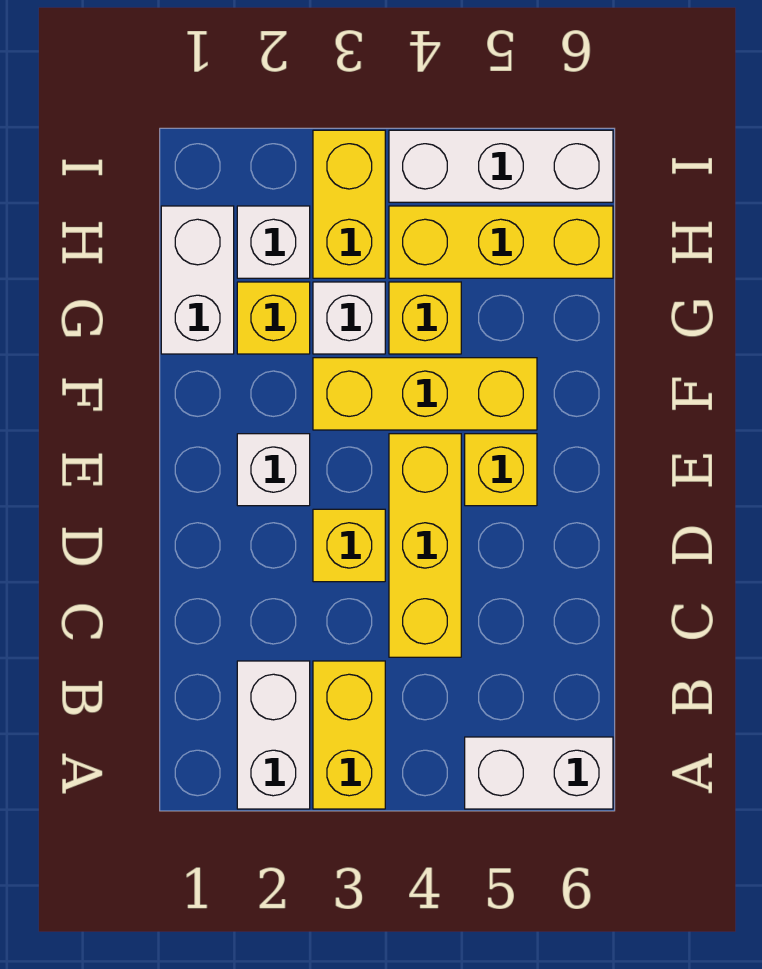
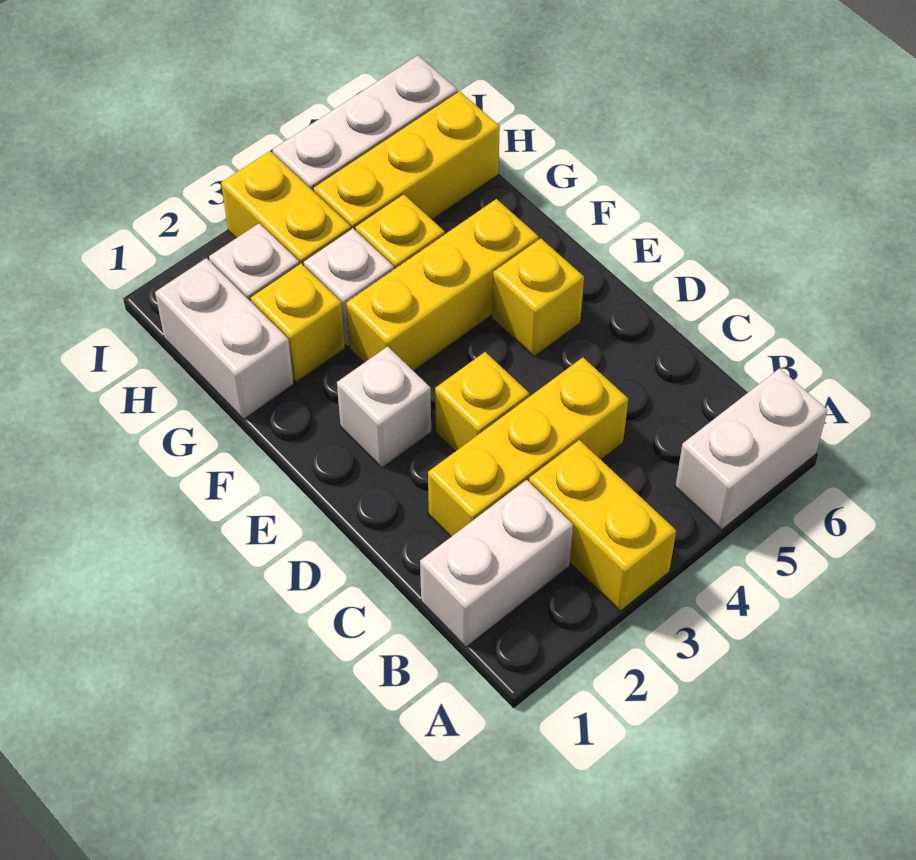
white brick A2:B2 level 1 -> white brick B1:B2 level 1
yellow brick C4:E4 level 1 -> yellow brick C2:C4 level 1

